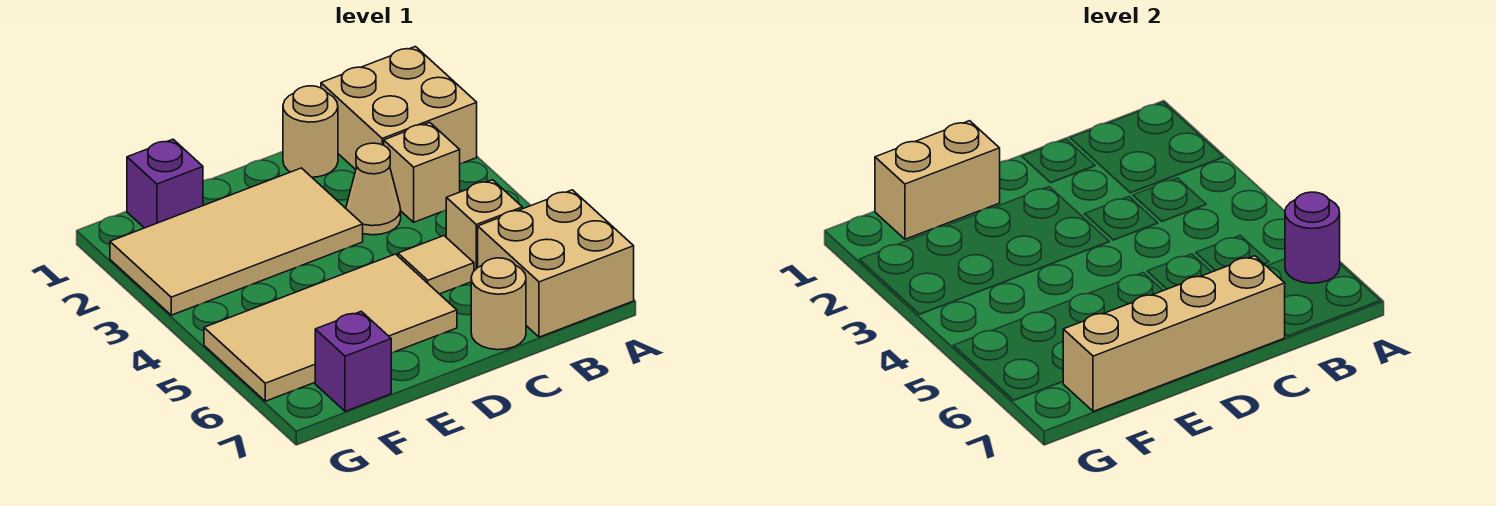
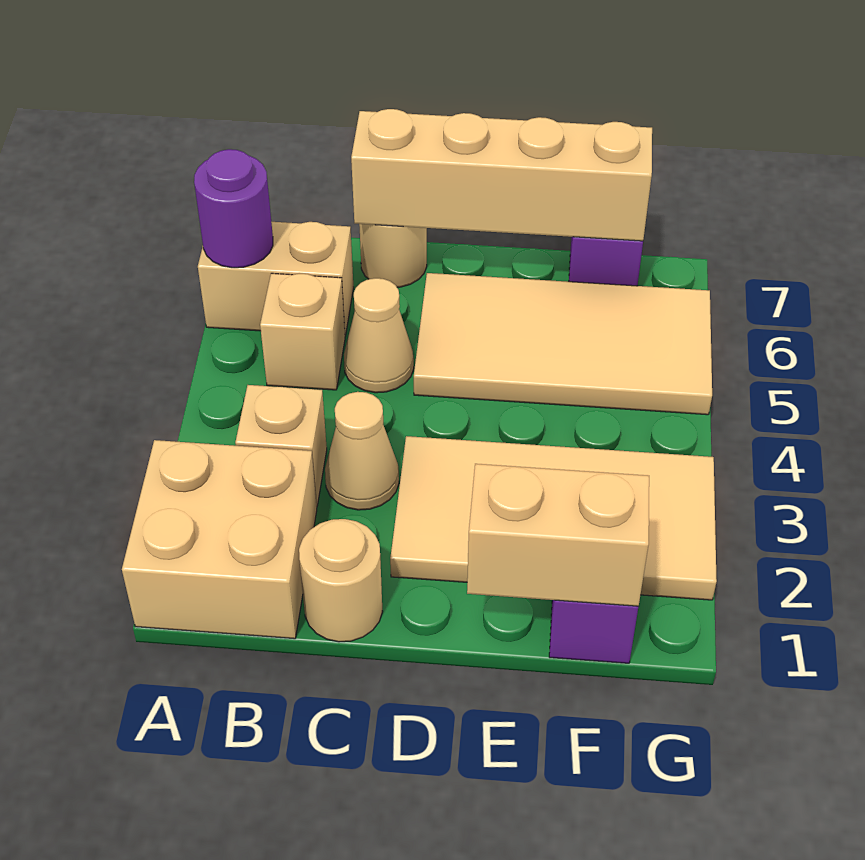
tan brick A6:B7 level 1 -> tan brick A6:B6 level 1
tan tile C5 level 1 -> tan cone C5 level 1

